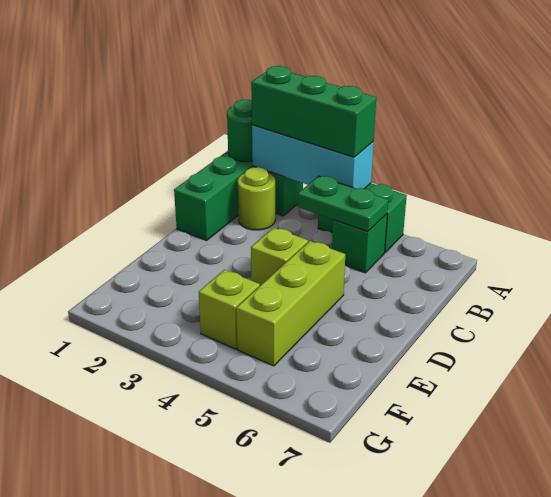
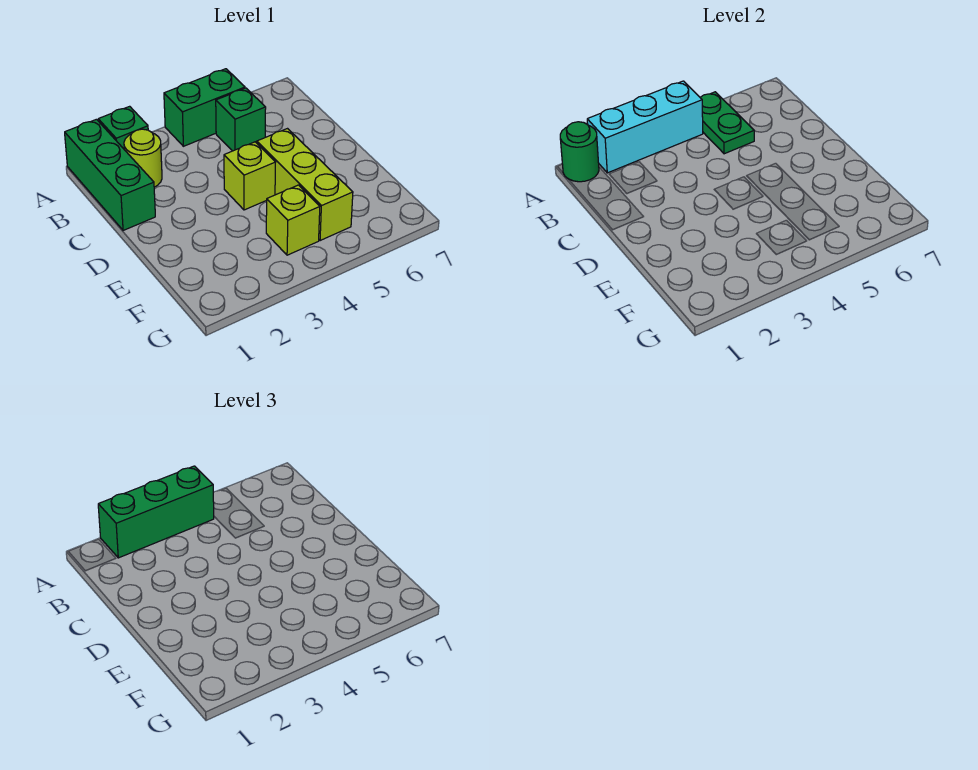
green plate B4:B5 level 2 -> green plate A5:B5 level 2

